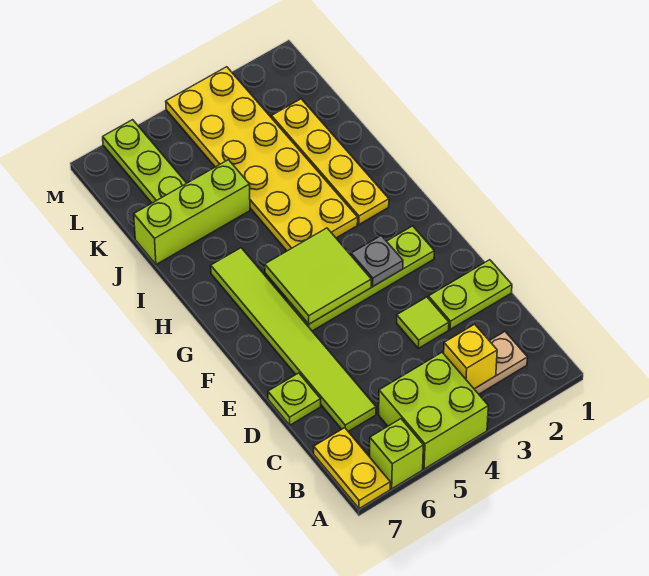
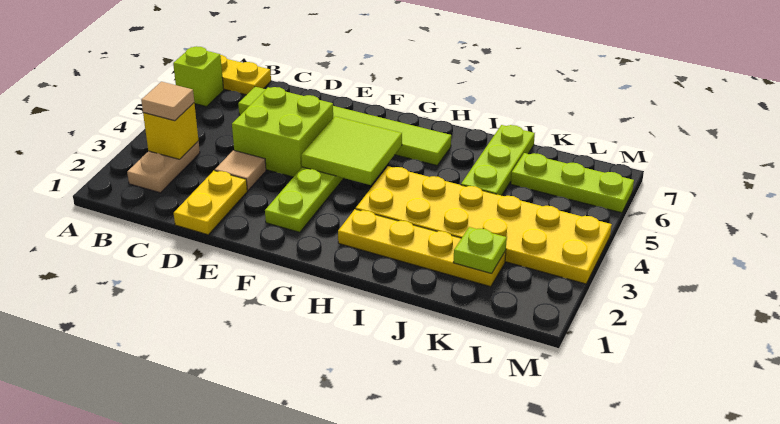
lime brick A4:B5 level 1 -> lime brick D4:E5 level 1
none -> tan tile B3 level 3
lime plate D1:D2 level 1 -> yellow plate D1:D2 level 1
lime tile D3 level 1 -> tan tile D3 level 1
lime plate D7 level 1 -> lime plate K2 level 2
grey plate F3 level 2 -> none
lime brick J5:J7 level 1 -> lime plate J5:J7 level 1

